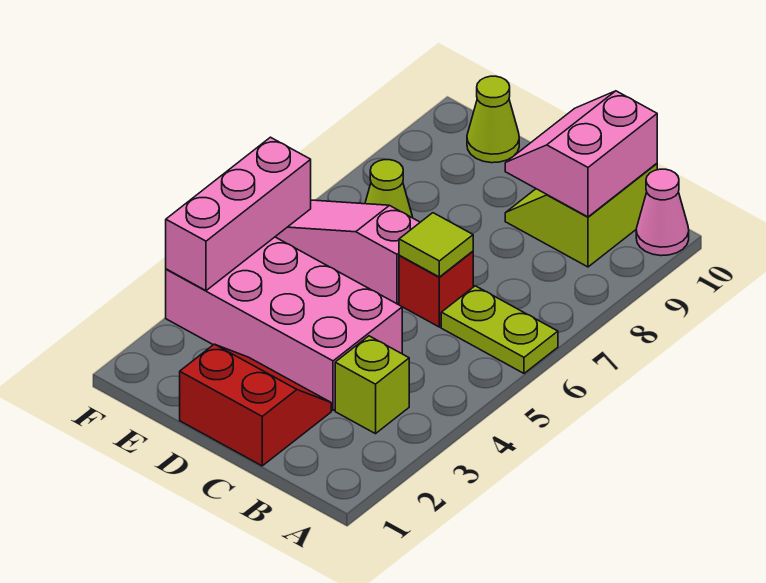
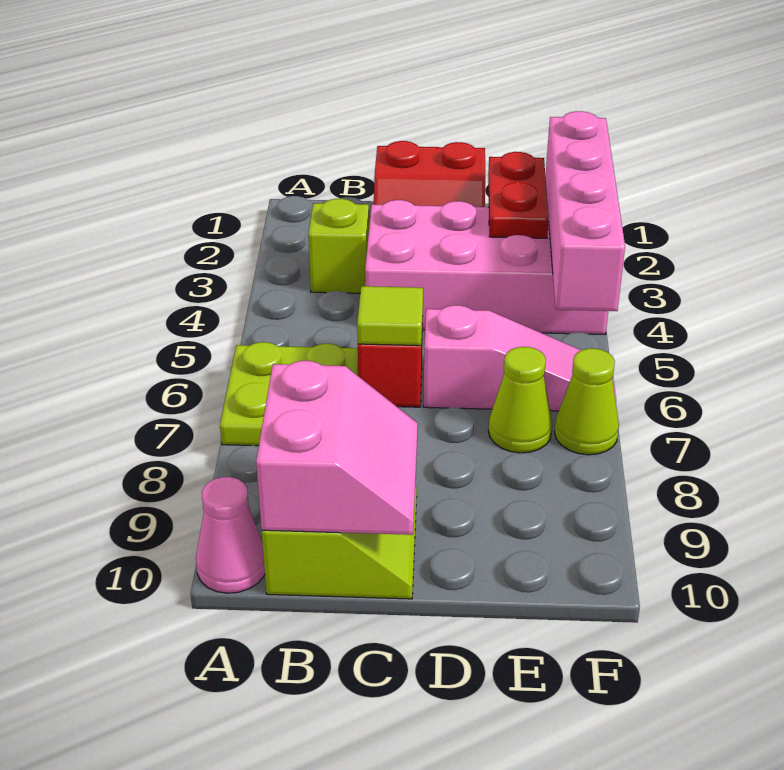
lime plate A6:B6 level 1 -> lime plate A6:B7 level 1
none -> red plate E2:E3 level 2
lime cone E10 level 1 -> lime cone F7 level 1
pink brick F3:F5 level 2 -> pink brick F2:F5 level 2

